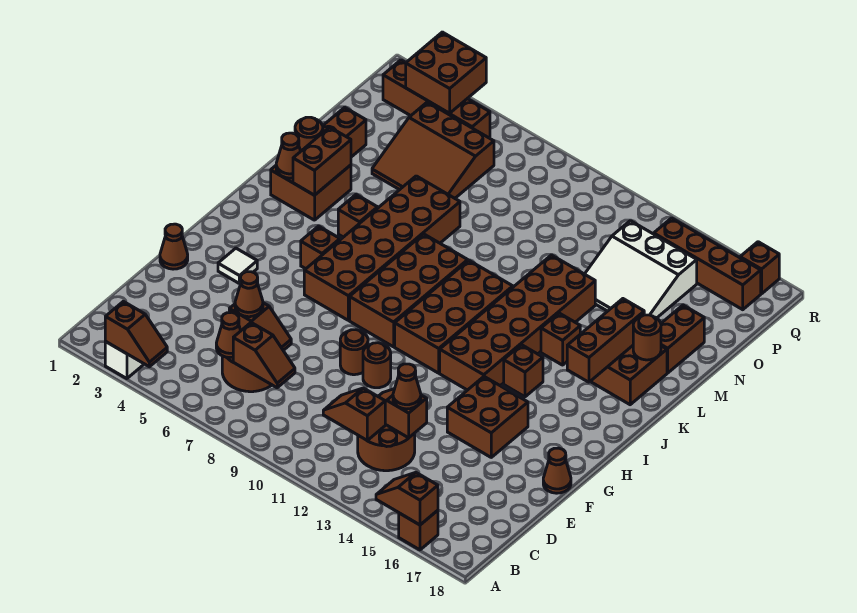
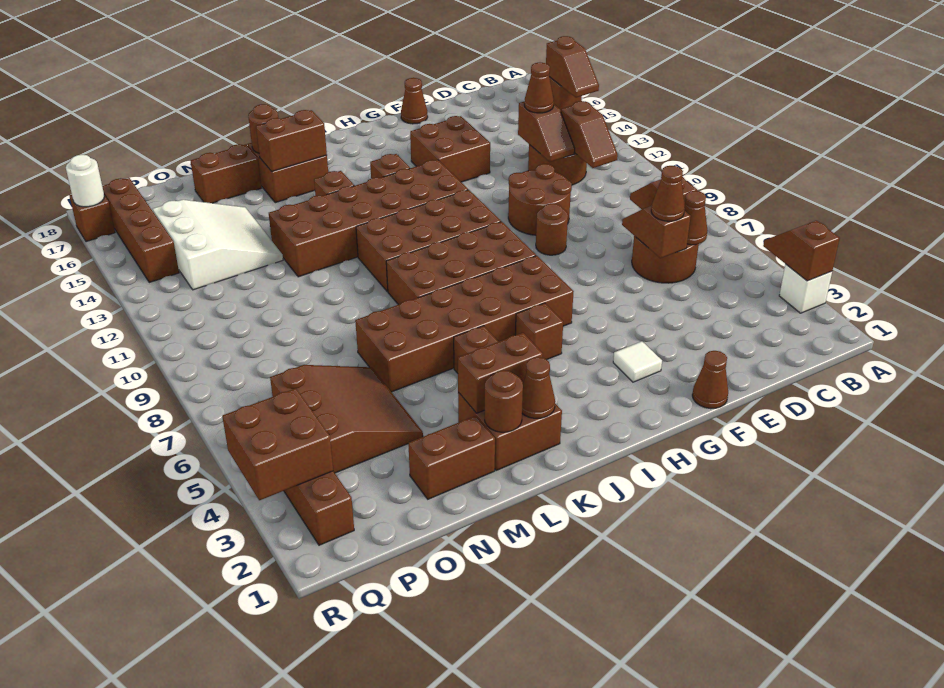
brown round brick F10 level 1 -> brown round brick E10:F11 level 1
brown brick J16:L16 level 2 -> brown brick K16:L16 level 2
none -> white round brick R17 level 2

